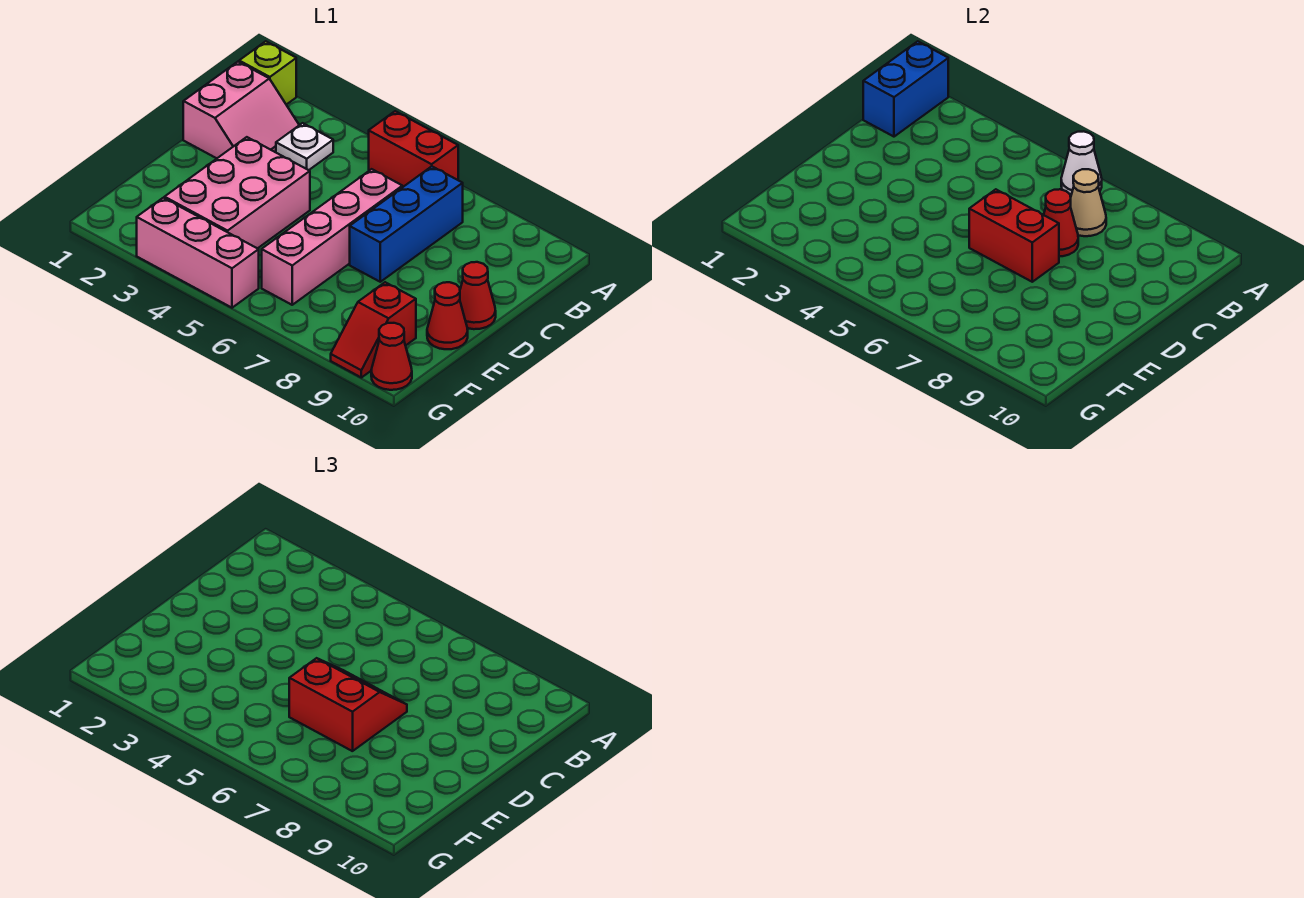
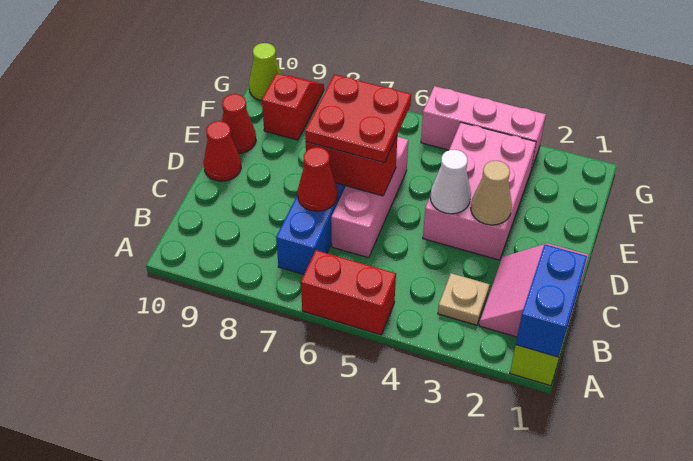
white cone A6 level 2 -> white cone D4 level 2
white plate B3 level 1 -> tan plate B3 level 1
tan cone B7 level 2 -> tan cone D3 level 2
pink brick C6:F6 level 1 -> pink brick C6:E6 level 1
red slope D6:E7 level 3 top E -> red plate D6:E7 level 3
red cone G10 level 1 -> lime cone G10 level 1

